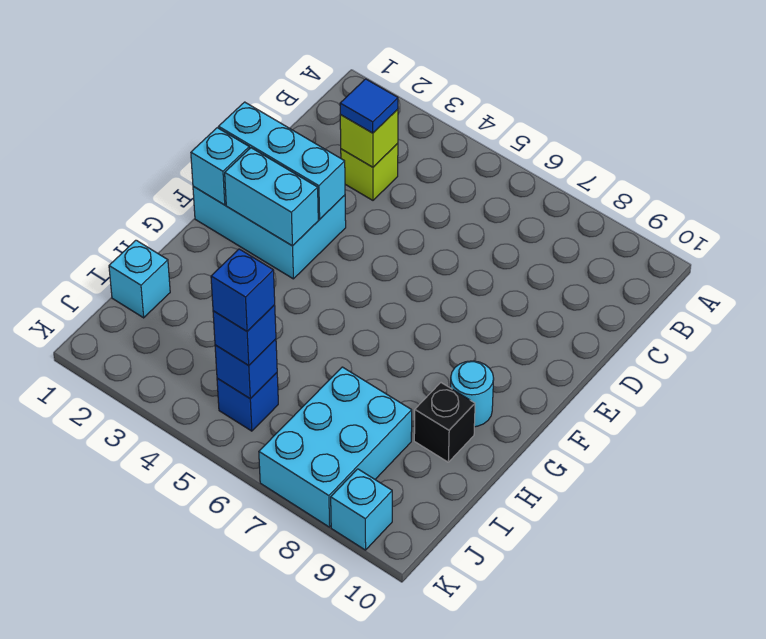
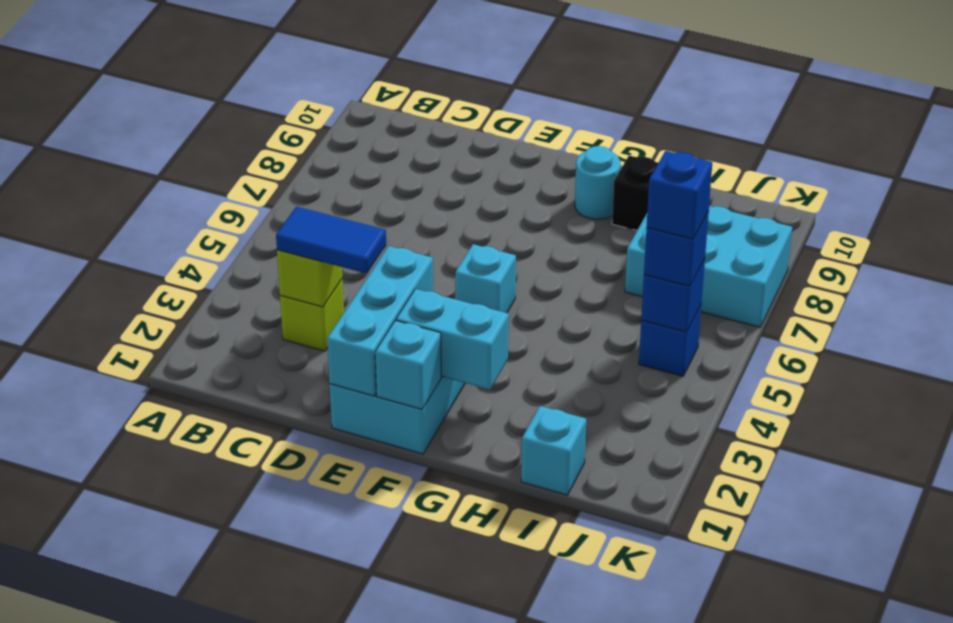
blue tile C3 level 3 -> blue tile C3:D3 level 3
cyan brick F2:F3 level 2 -> cyan brick F2:G2 level 2
cyan brick K9 level 1 -> cyan brick F5 level 1

